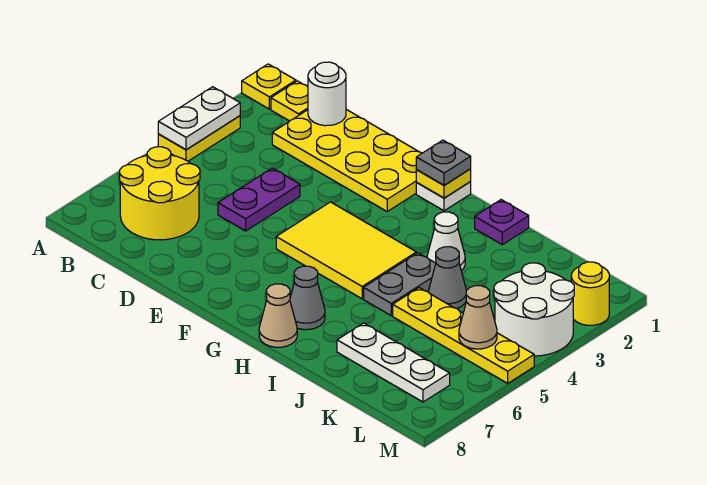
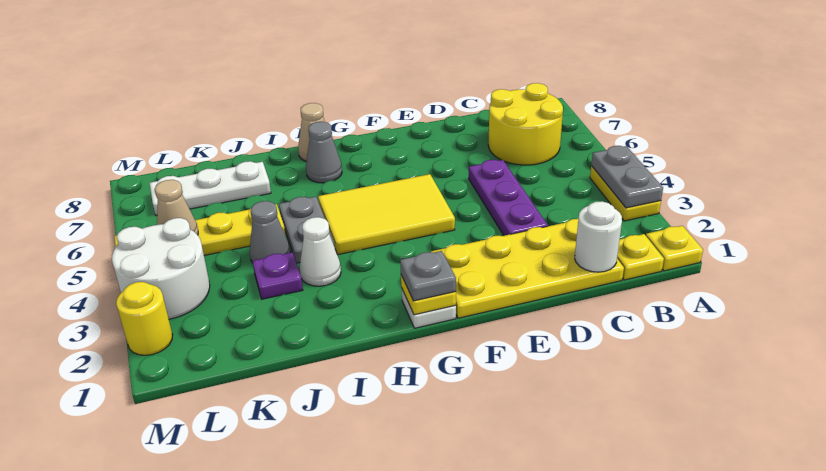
white plate A3:A4 level 2 -> grey plate A3:A4 level 2
purple plate D4:D5 level 1 -> purple plate D3:D5 level 1
purple plate I1 level 1 -> purple plate J3 level 1

